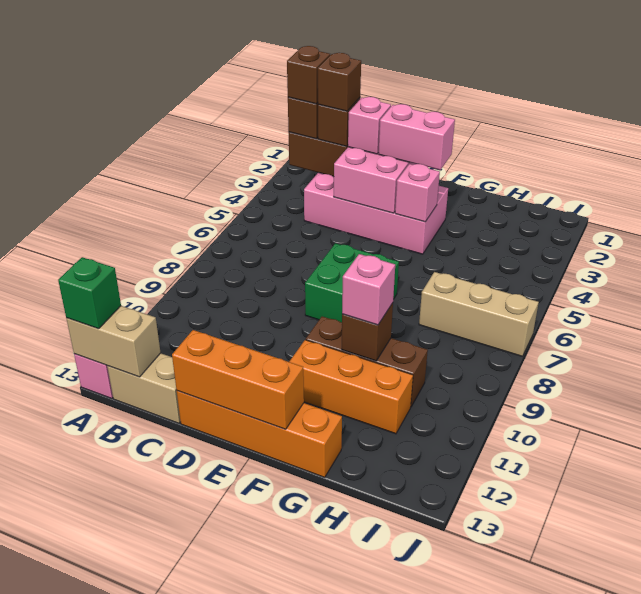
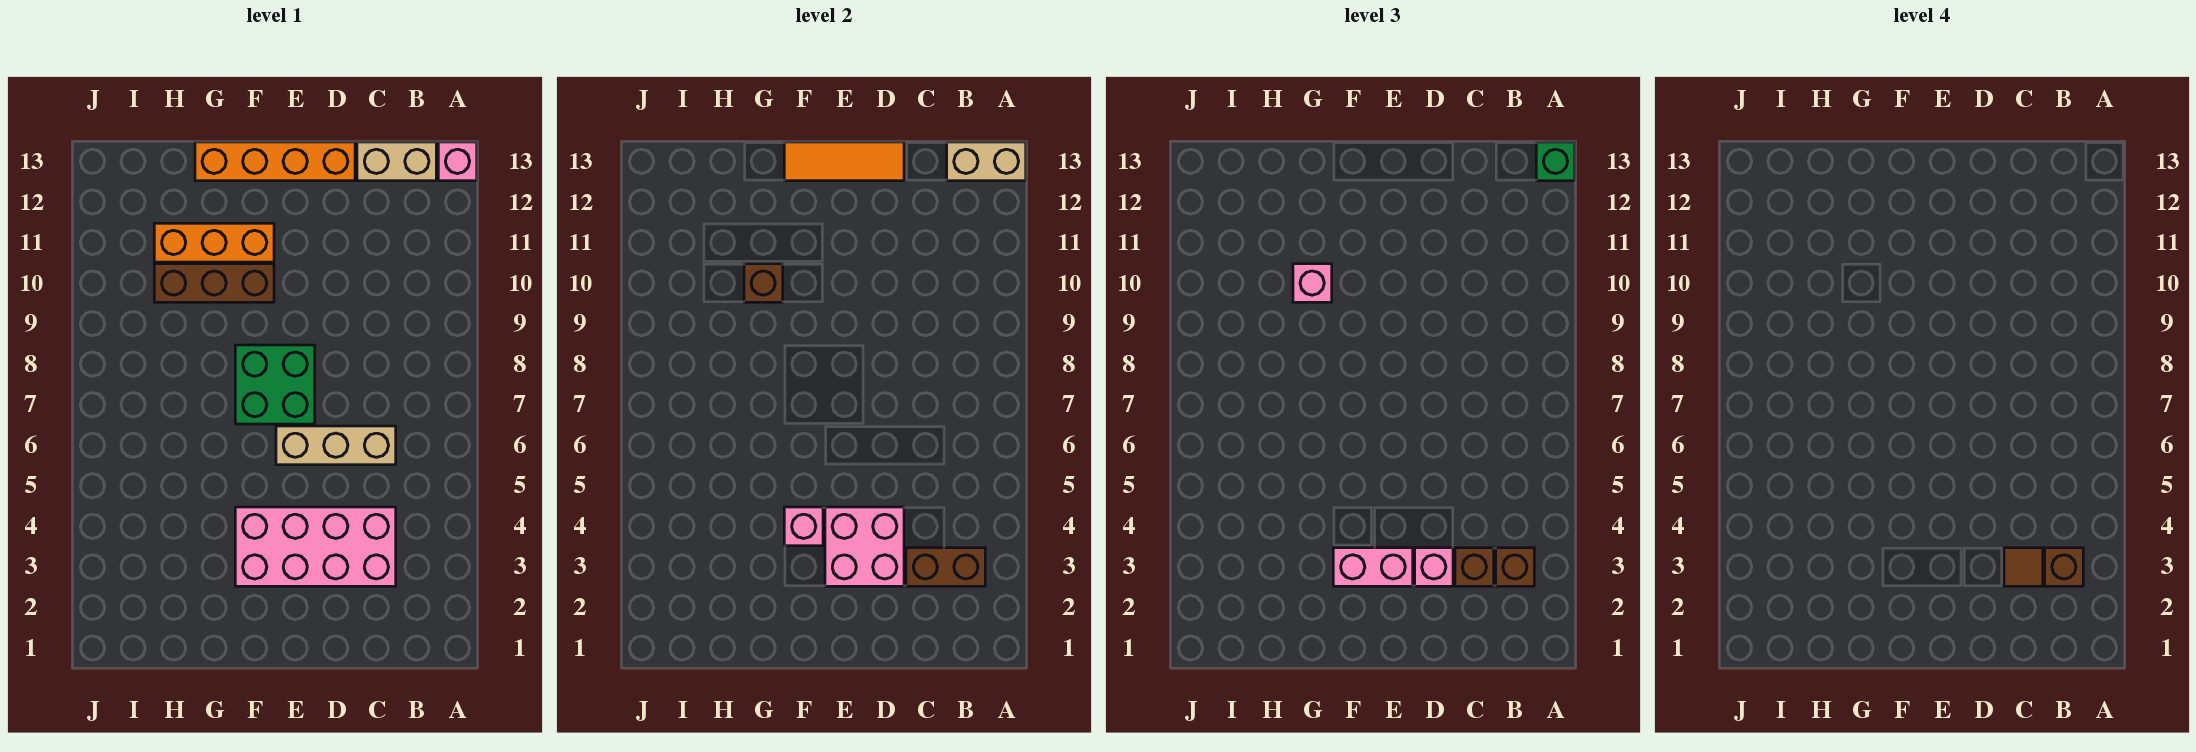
brown brick C3 level 4 -> brown tile C3 level 4
orange brick D13:F13 level 2 -> orange tile D13:F13 level 2
tan brick H7:J7 level 1 -> tan brick C6:E6 level 1

